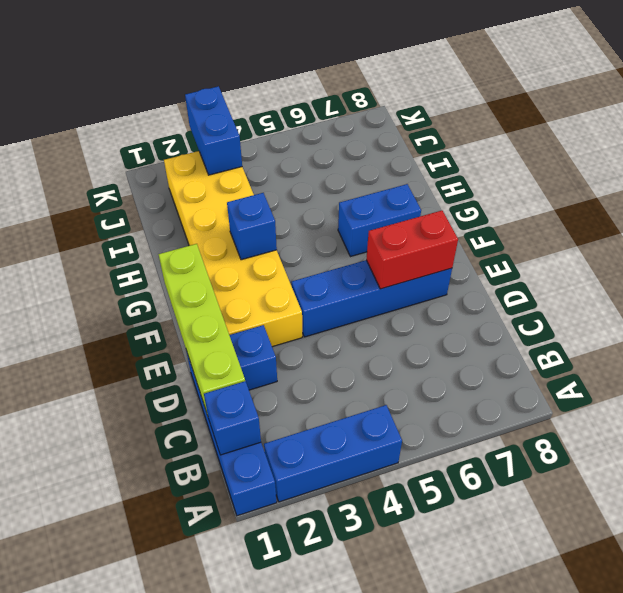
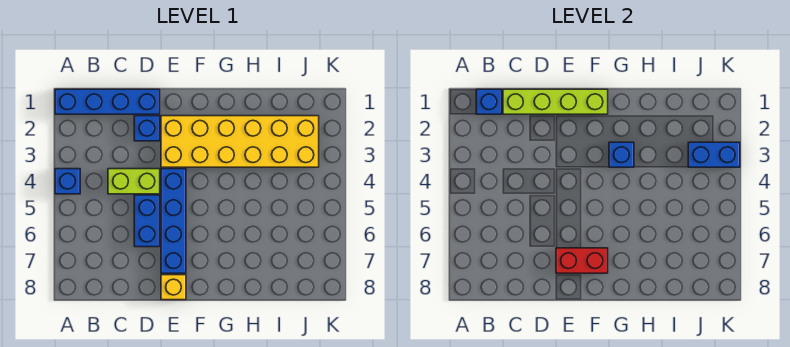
blue brick A2:A4 level 1 -> blue brick A4 level 1
none -> lime brick C4:D4 level 1
red brick E6:E7 level 2 -> red brick E7:F7 level 2
none -> yellow brick E8 level 1
blue brick G6:G7 level 1 -> blue brick D5:D6 level 1

